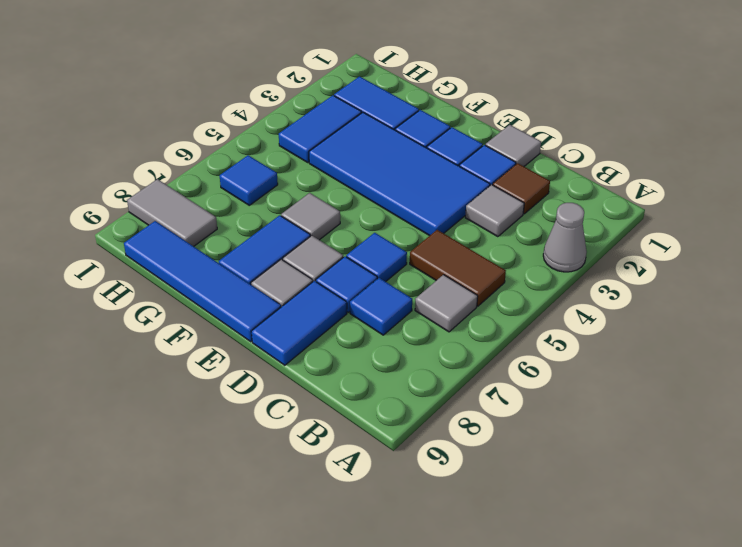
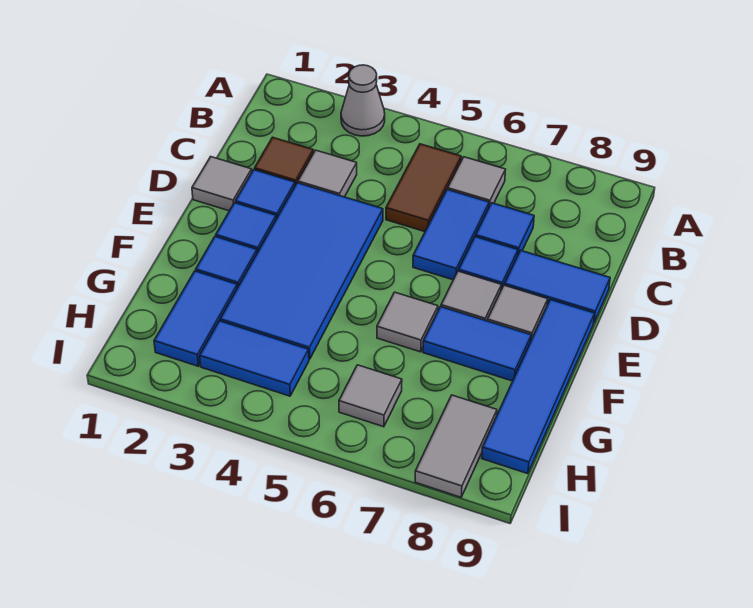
blue tile D6 level 1 -> blue tile C6:D6 level 1
blue tile H6 level 1 -> grey tile H6 level 1

